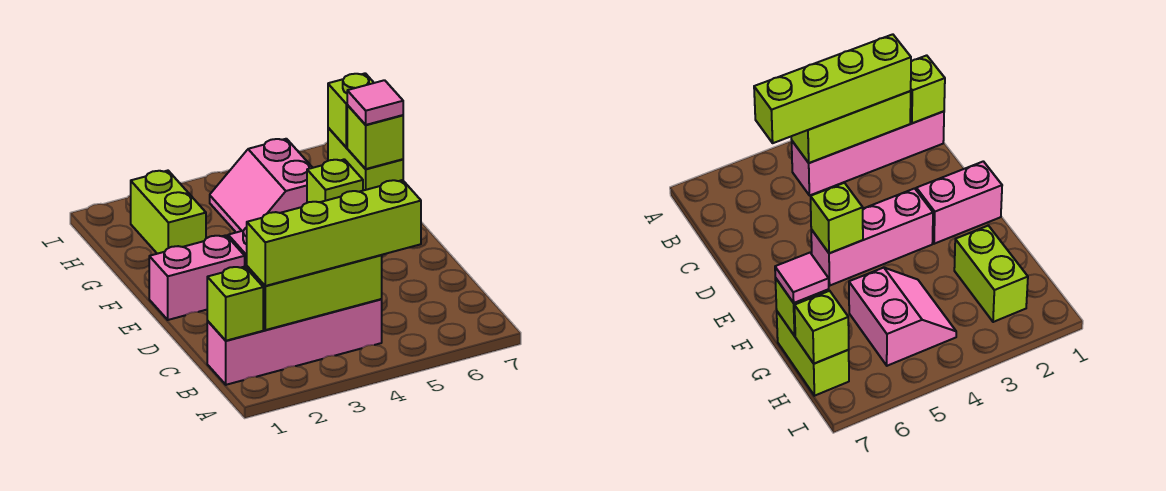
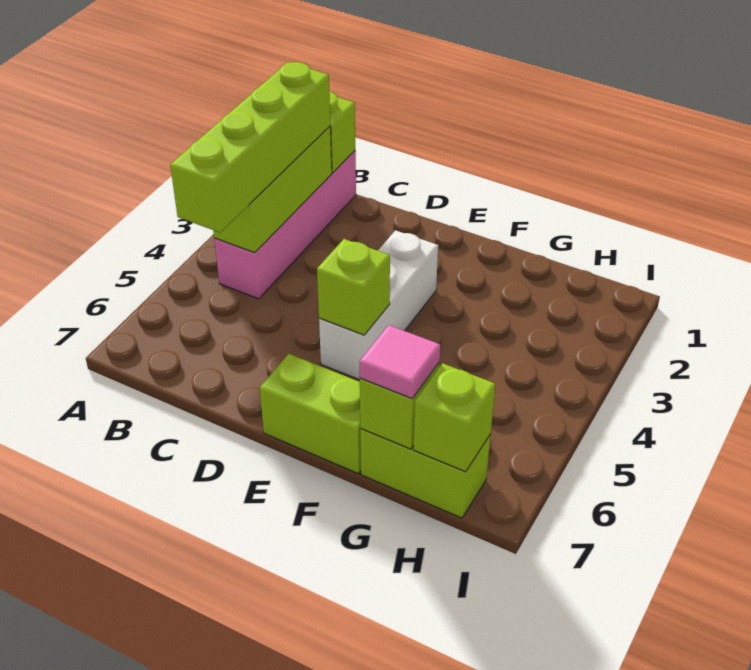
pink brick E1:E2 level 1 -> none
pink brick E3:E5 level 1 -> white brick E3:E5 level 1
lime brick G2:H2 level 1 -> lime brick E7:F7 level 1
pink slope G4:H5 level 1 top 5 -> none

